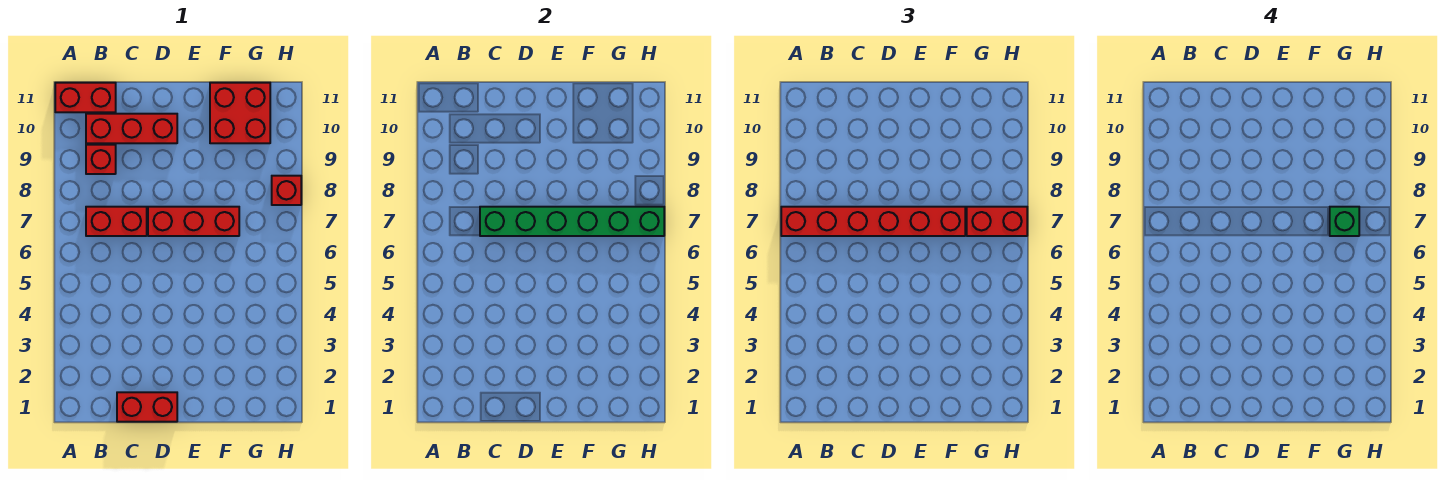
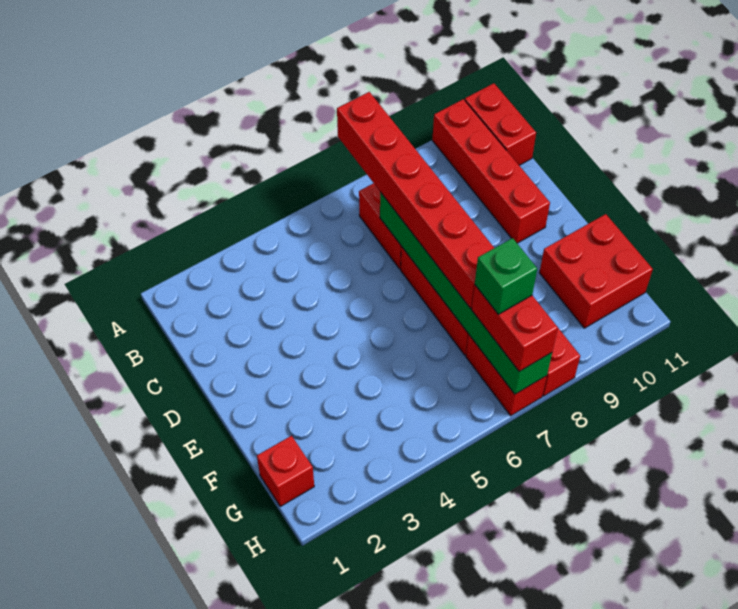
red brick B9 level 1 -> red brick G1 level 1
red brick B10:D10 level 1 -> red brick A10:D10 level 1
red brick C1:D1 level 1 -> red brick G7:H7 level 1

